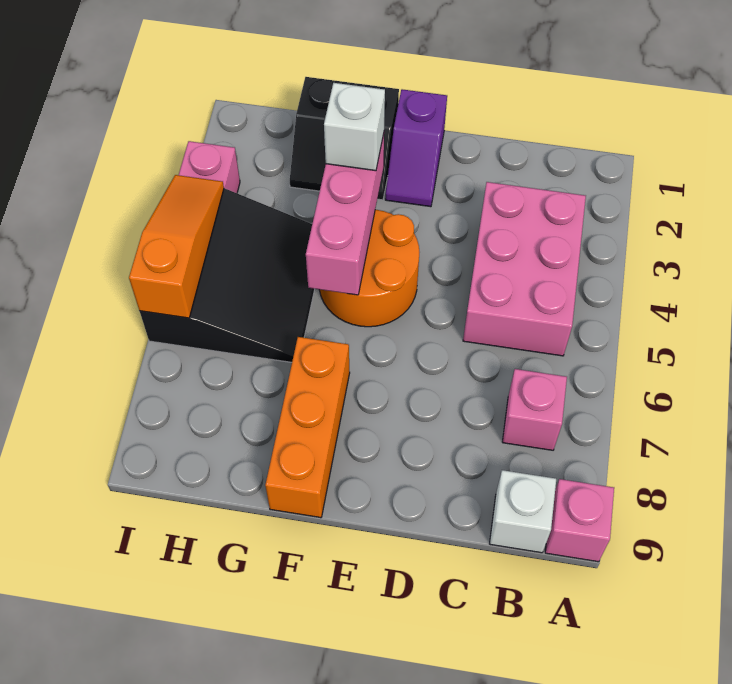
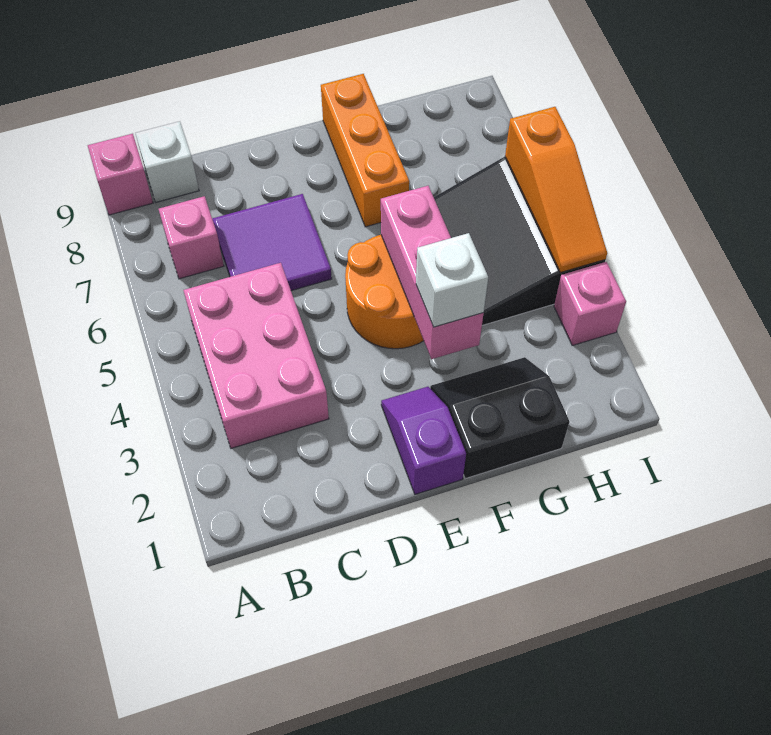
none -> purple tile C6:D7 level 1

